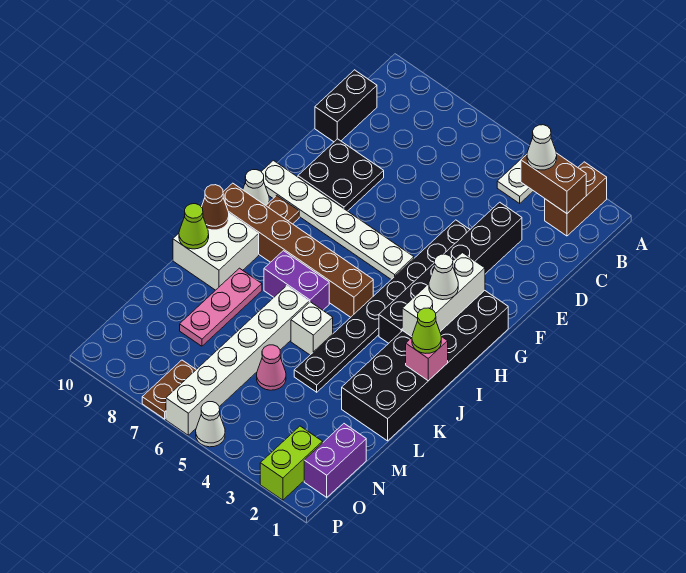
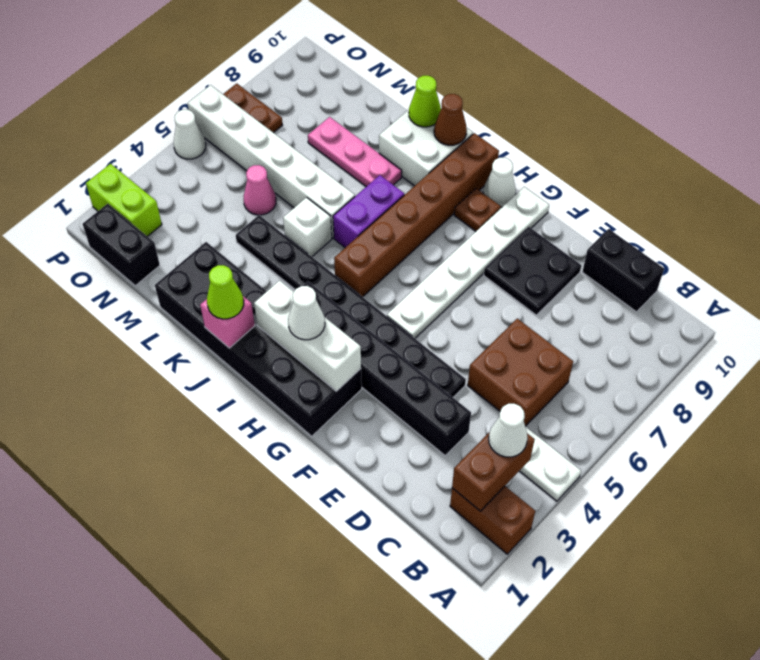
none -> brown brick C5:D6 level 1
purple brick N1:O1 level 1 -> black brick N1:O1 level 1

